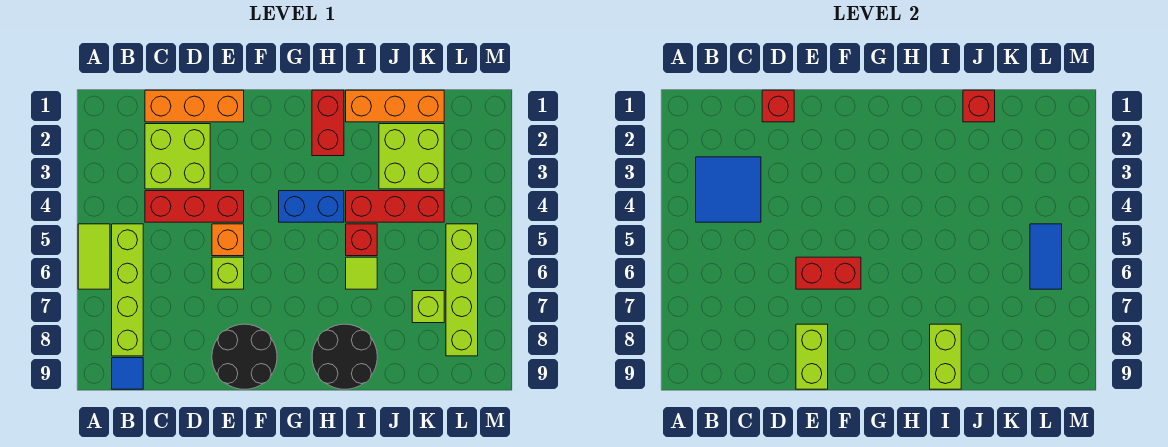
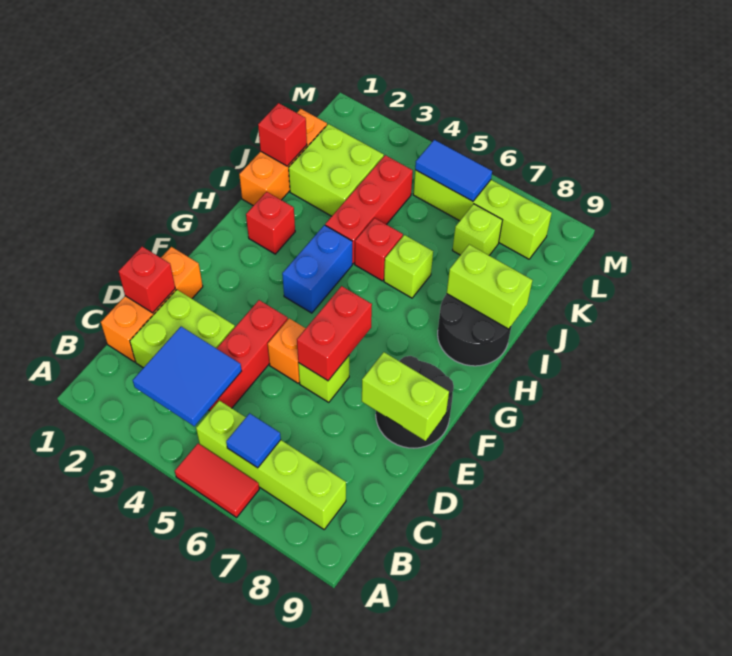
lime tile A5:A6 level 1 -> red tile A5:A6 level 1
blue tile B9 level 1 -> blue tile B6 level 2
red brick H1:H2 level 1 -> red brick H2 level 1
lime tile I6 level 1 -> lime brick I6 level 1

